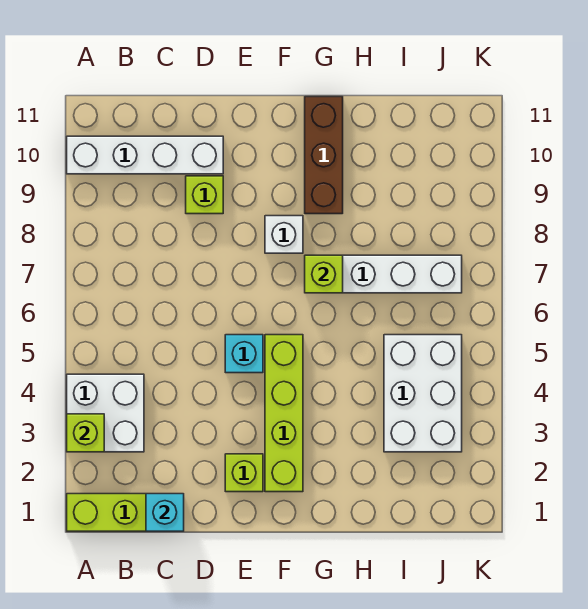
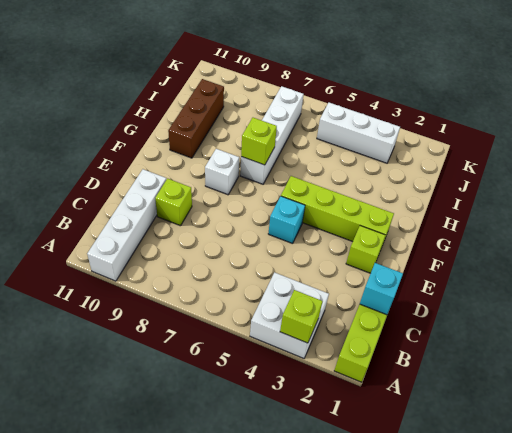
brown brick G9:G11 level 1 -> brown brick G10:I10 level 1
white brick I3:J5 level 1 -> white brick J3:J5 level 1

